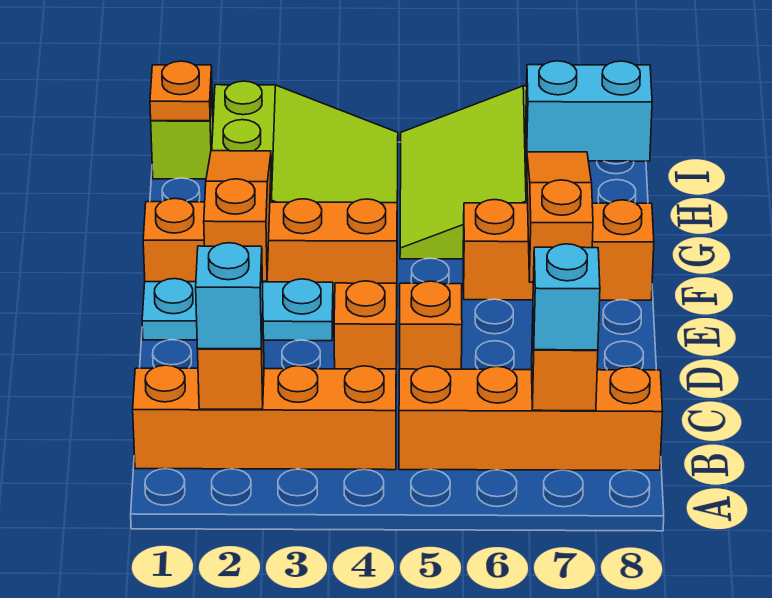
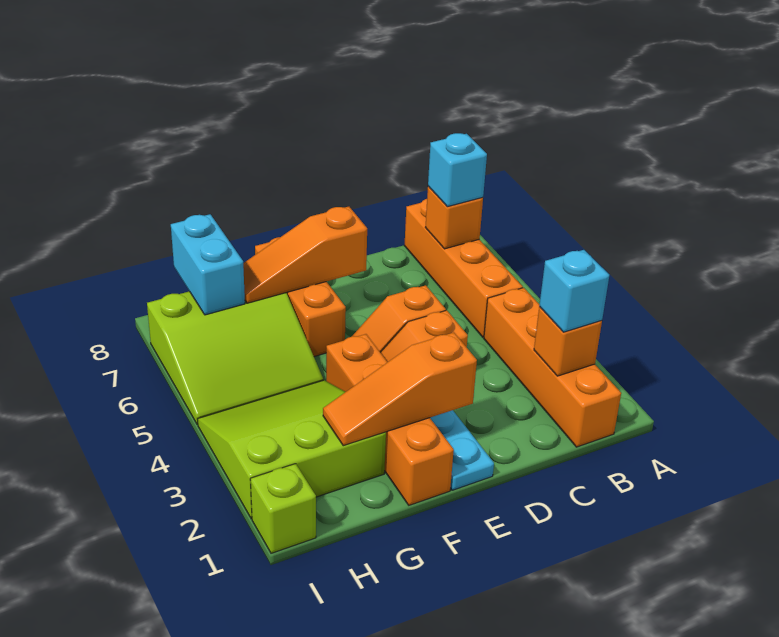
orange plate I1 level 2 -> none

